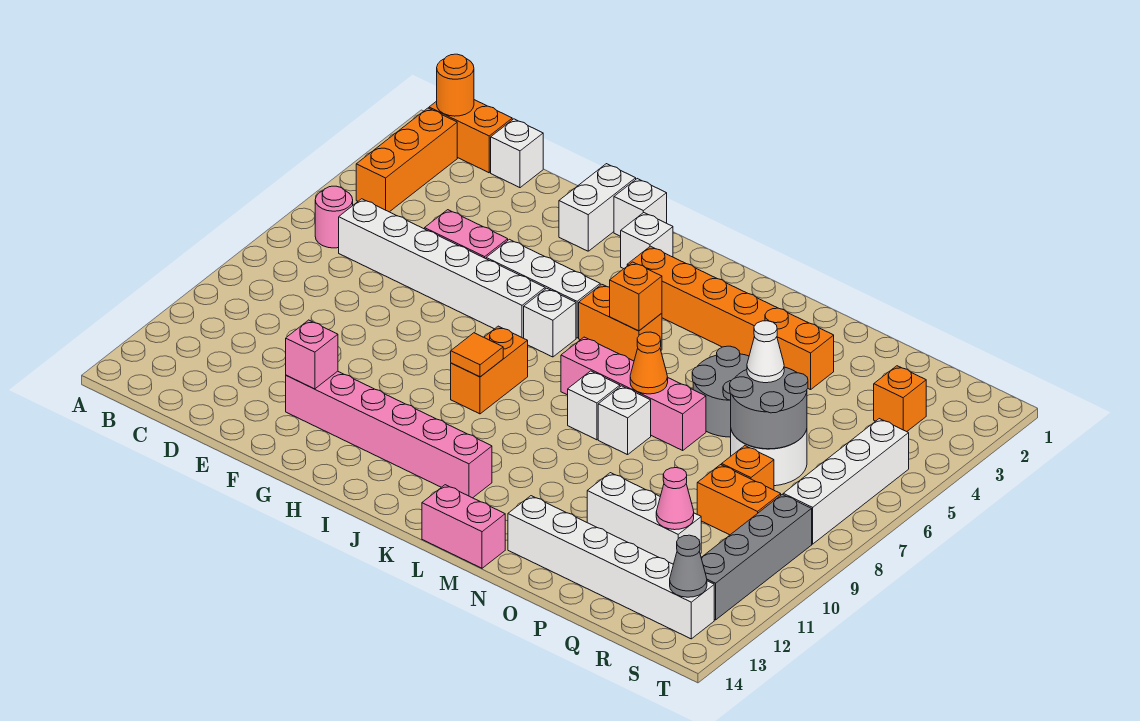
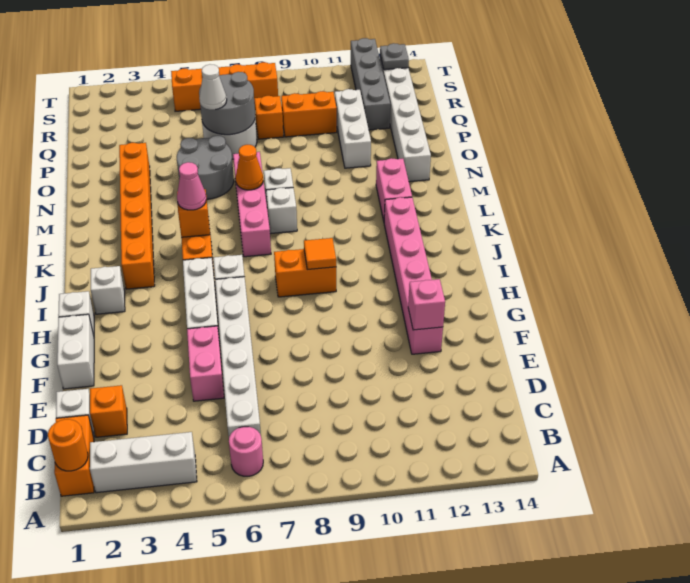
orange brick B2:B4 level 1 -> white brick B2:B4 level 1
white brick G1:G2 level 1 -> white brick F1:G1 level 1
pink brick L14:M14 level 1 -> pink brick L12:M12 level 1
orange brick Q9:R9 level 1 -> orange brick Q9:Q10 level 1
pink cone Q11 level 2 -> pink cone K5 level 3
orange brick R3 level 1 -> orange brick D2 level 1
white brick S5:S8 level 1 -> orange brick S5:S8 level 1
grey brick S9:S12 level 1 -> grey brick Q12:T12 level 1
grey cone S13 level 2 -> grey plate S13 level 2

